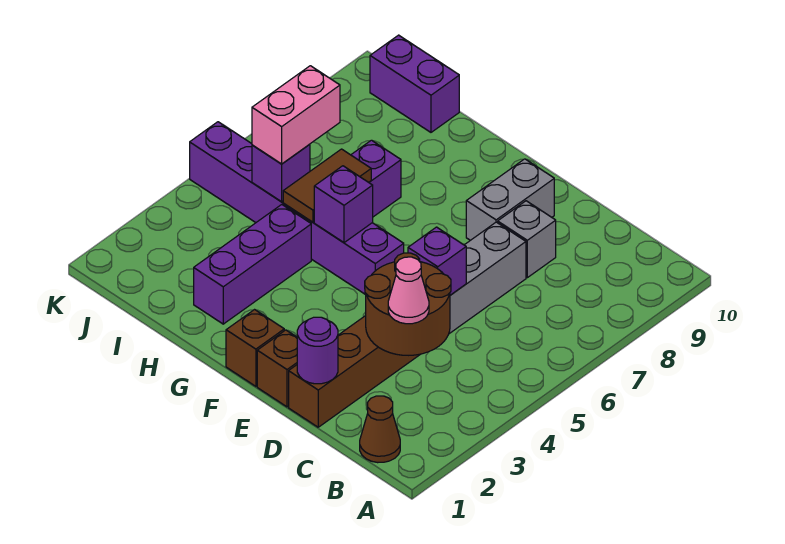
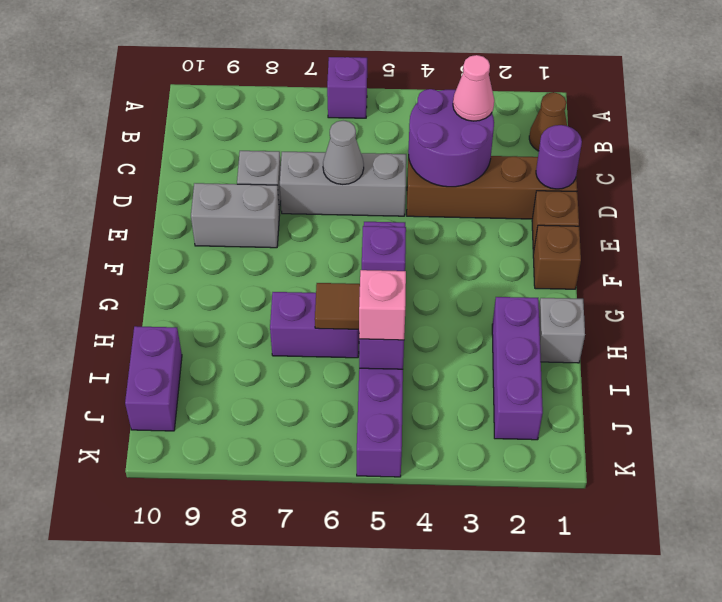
brown round brick C3:D4 level 2 -> purple round brick C3:D4 level 2
purple brick D5 level 2 -> purple brick A6 level 1
none -> grey cone D6 level 2
none -> grey brick H1 level 1
purple brick H2:H4 level 1 -> purple brick H2:J2 level 1
pink brick I5:I6 level 3 -> pink brick I5 level 3

